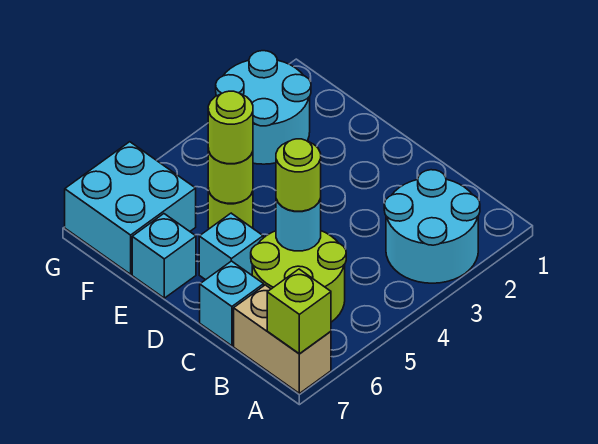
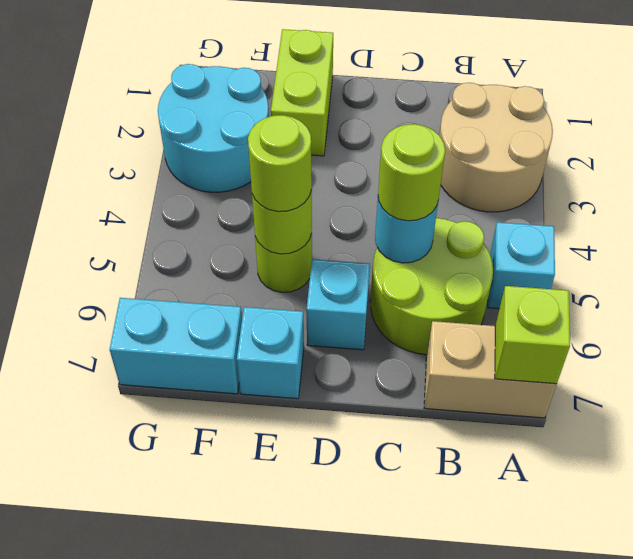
cyan round brick A2:B3 level 1 -> tan round brick A2:B3 level 1
cyan brick C7 level 1 -> cyan brick A5 level 1
none -> lime brick E1:E2 level 1
cyan brick F6:G7 level 1 -> cyan brick F7:G7 level 1

